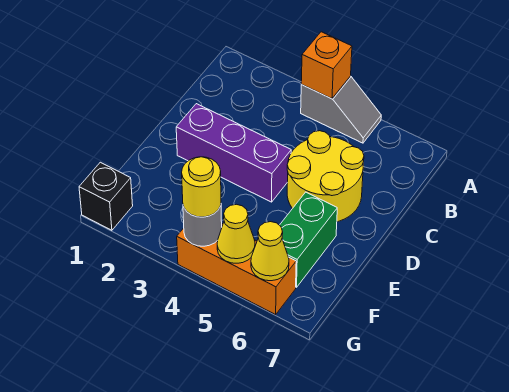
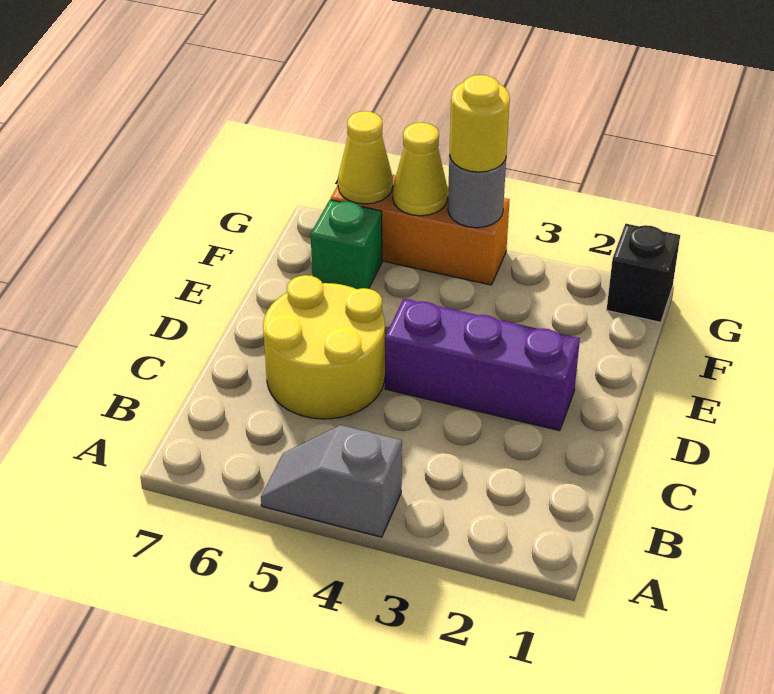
orange brick A4 level 2 -> none
green brick E6:F6 level 1 -> green brick F6 level 1

